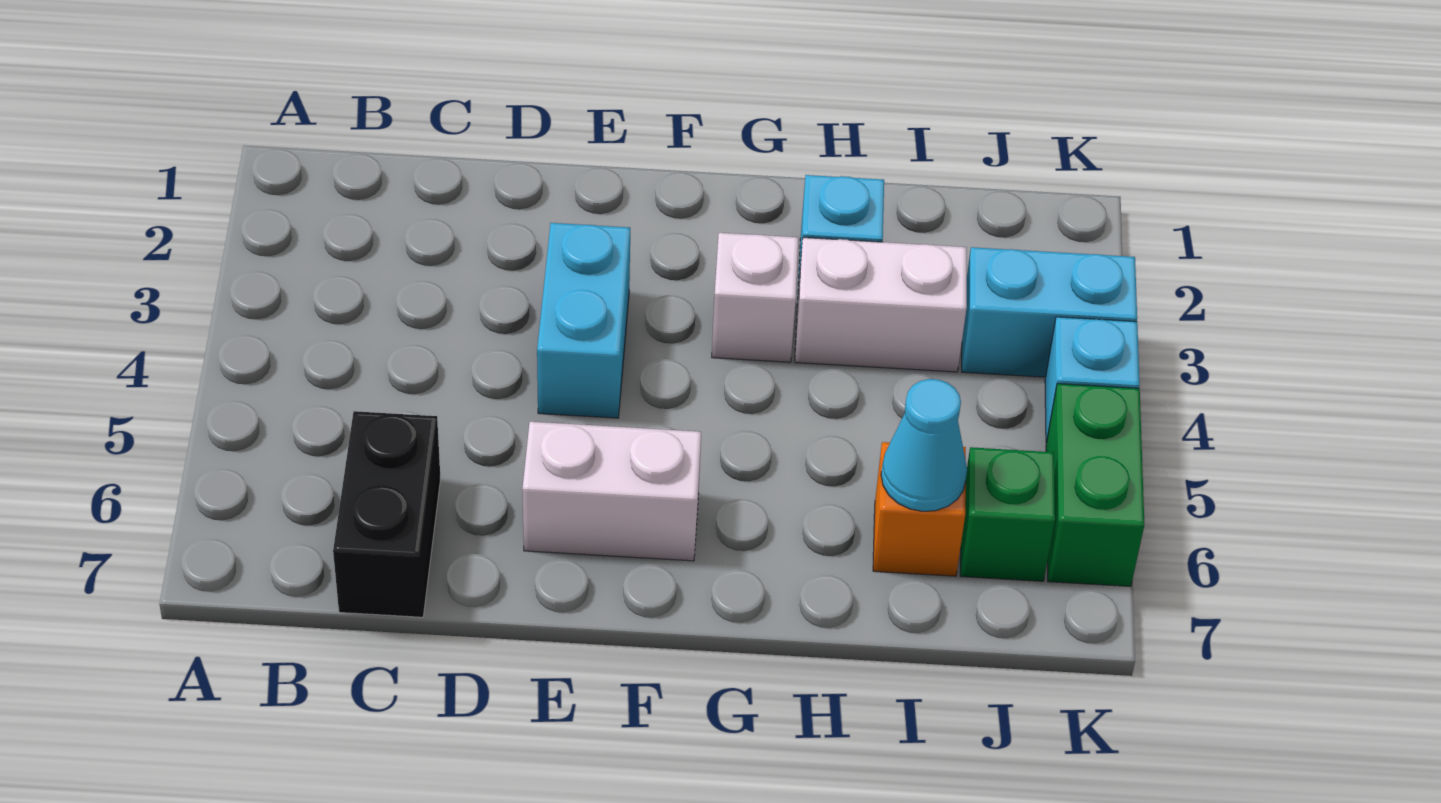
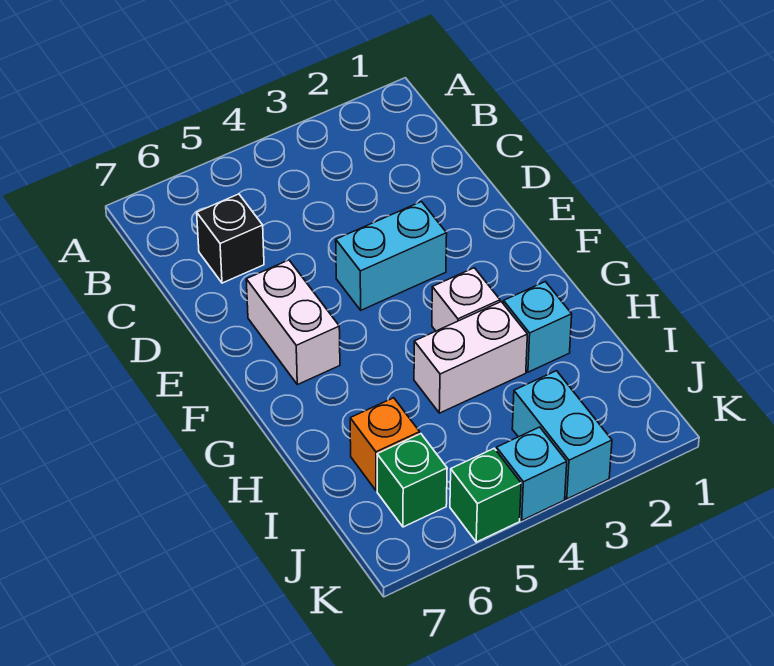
black brick C6:C7 level 1 -> black brick C6 level 1
white brick H3:I3 level 1 -> white brick H3:H4 level 1
cyan cone I6 level 2 -> none
green brick K5:K6 level 1 -> green brick K5 level 1

